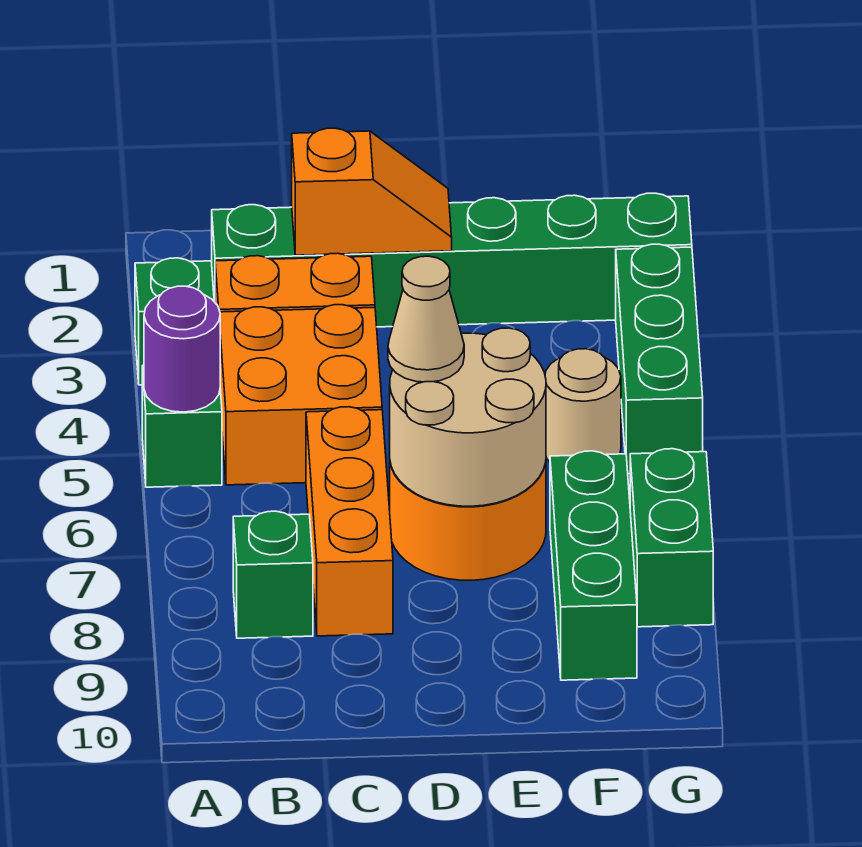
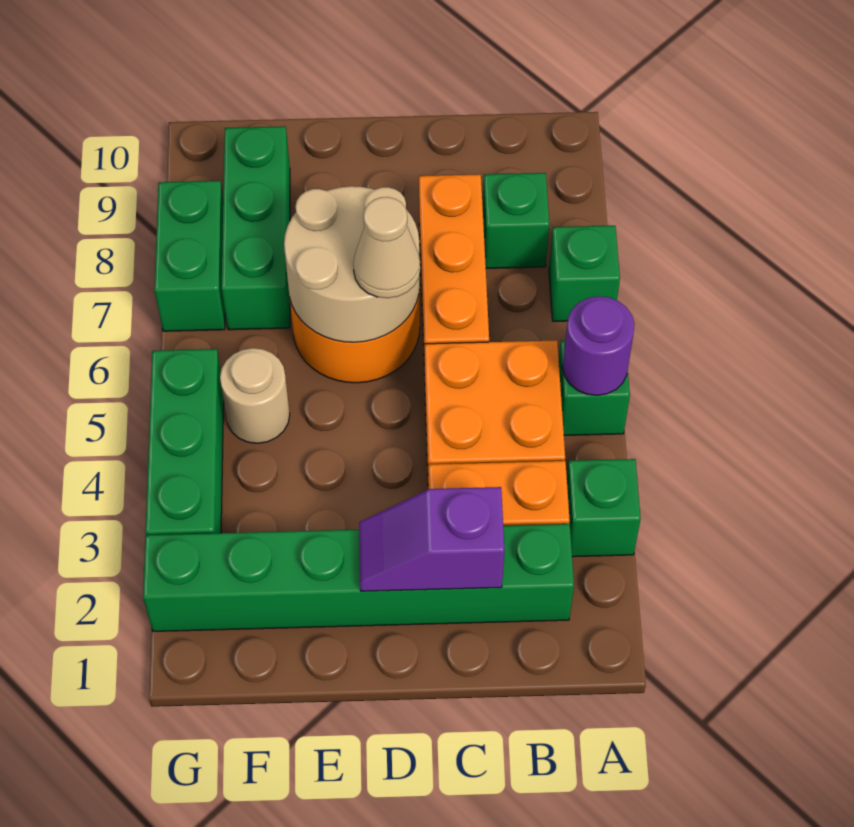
none -> green brick A7 level 1
orange slope C2:D2 level 2 top C -> purple slope C2:D2 level 2 top C

